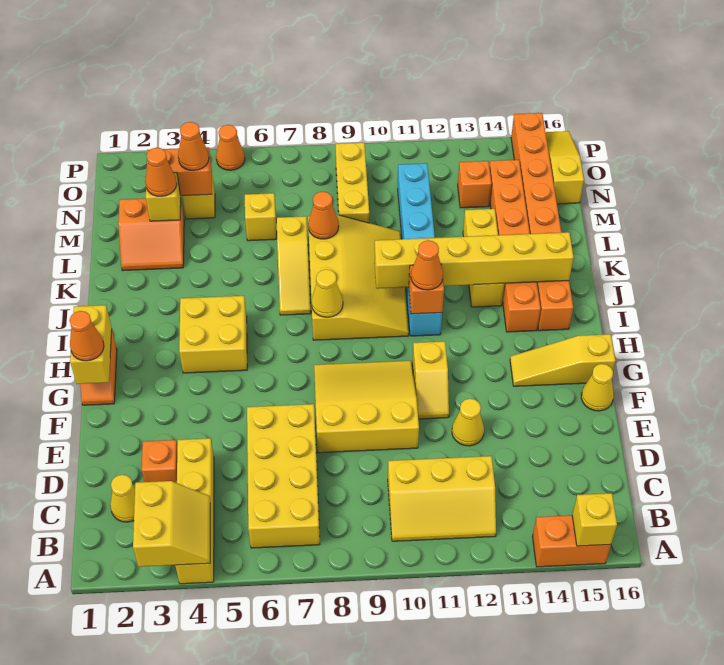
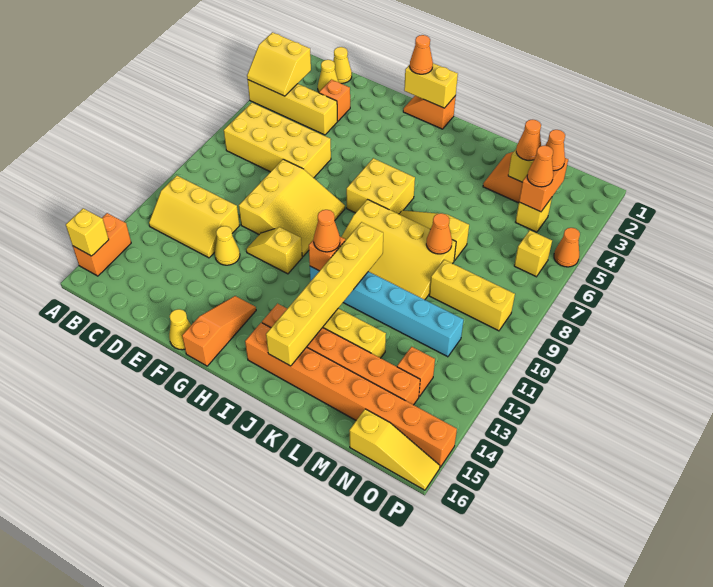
yellow slope B10:C12 level 1 top C -> yellow slope B11:D12 level 1 top 11
yellow slope G14:G16 level 1 top 16 -> orange slope G14:G16 level 1 top 16
yellow brick H4:I5 level 1 -> yellow brick H6:I7 level 1
yellow cone I8 level 2 -> yellow cone C1 level 1
yellow brick M6 level 1 -> yellow brick O6 level 1
none -> orange cone N3 level 3

